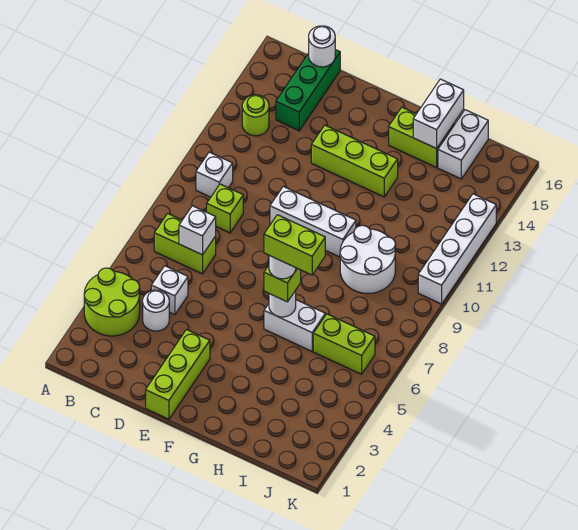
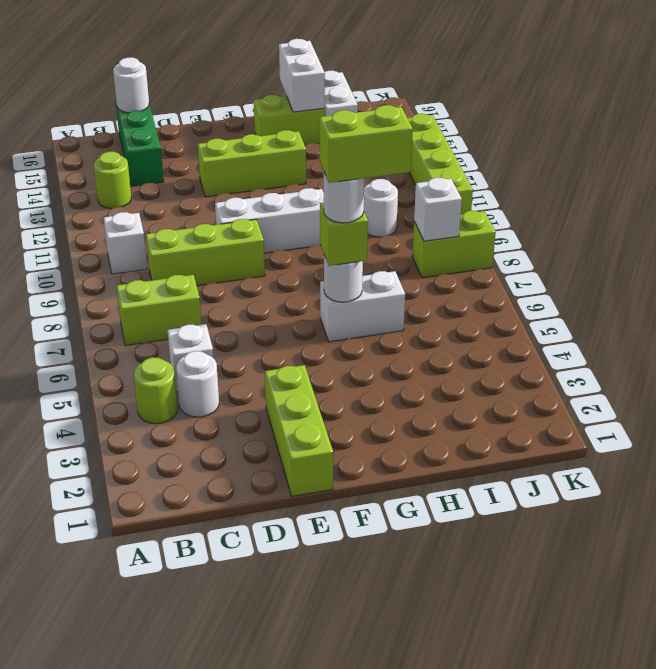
lime round brick A3:B4 level 1 -> lime round brick B4 level 1
white brick C7 level 2 -> white brick J8 level 2
lime brick C9 level 1 -> lime brick C9:E9 level 1
white round brick H9:I10 level 1 -> white round brick I10 level 1
lime brick I6:J6 level 1 -> lime brick J8:K8 level 1
white brick K10:K13 level 1 -> lime brick K10:K13 level 1

